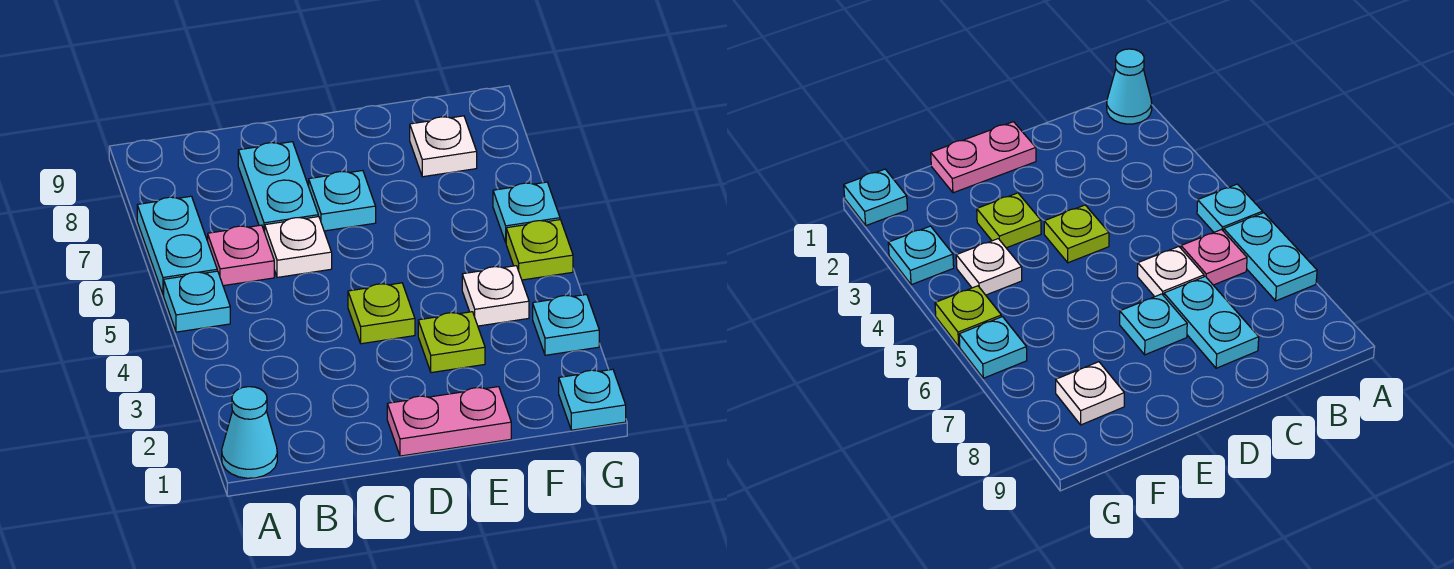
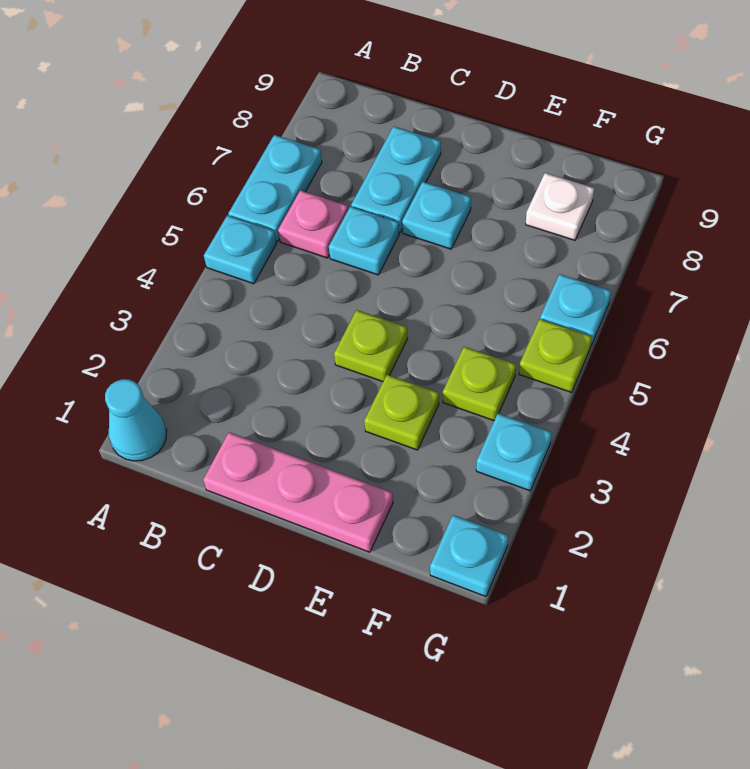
white plate C6 level 1 -> cyan plate C6 level 1
pink plate D1:E1 level 1 -> pink plate C1:E1 level 1
white plate F4 level 1 -> lime plate F4 level 1

